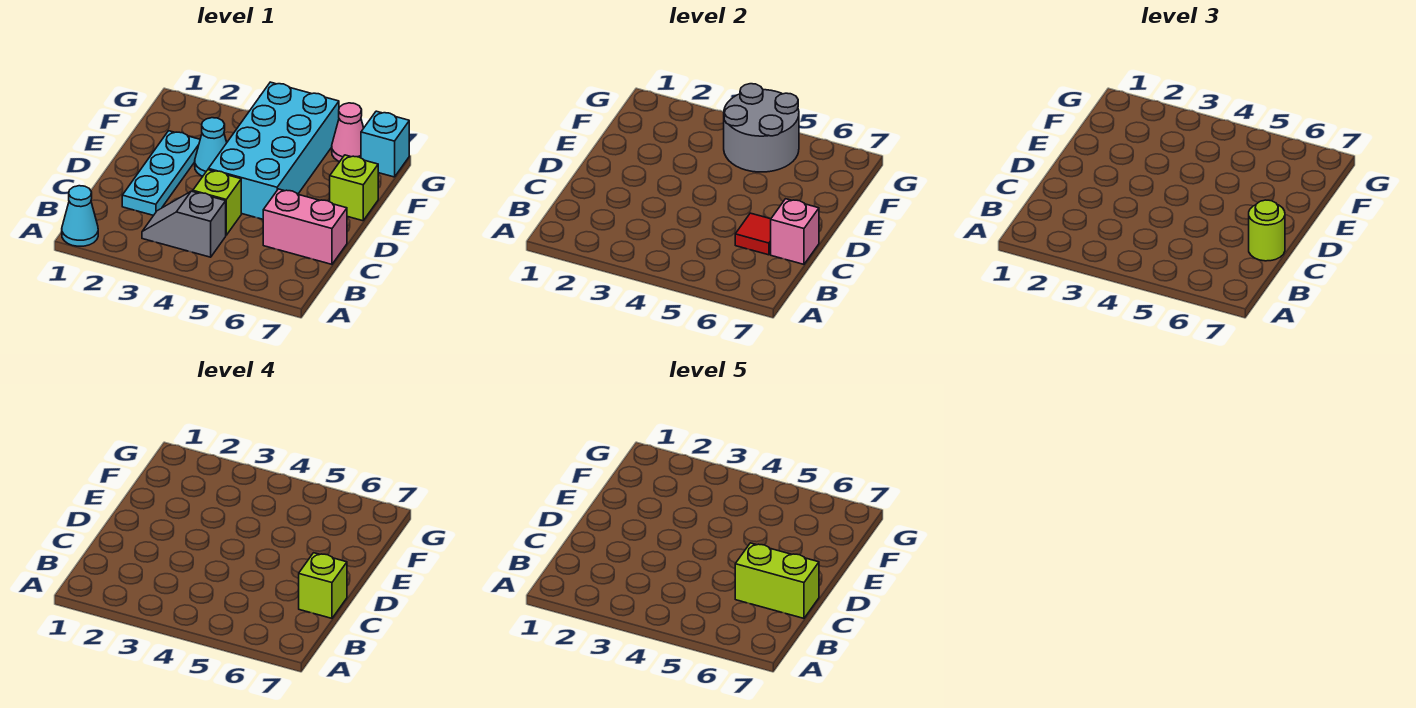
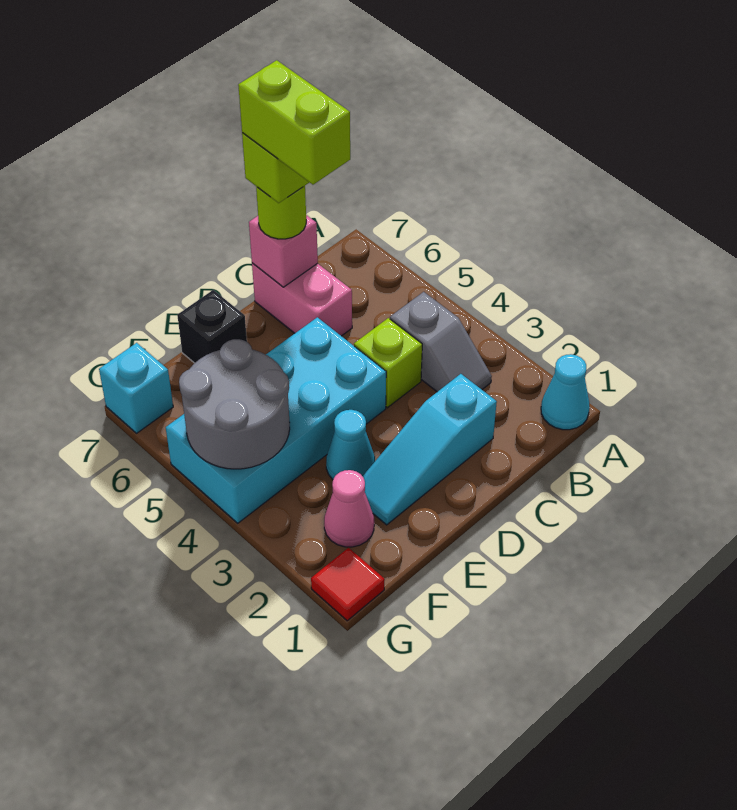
cyan plate C2:E2 level 1 -> cyan slope C2:E2 level 1 top C
red tile C6 level 2 -> red tile G1 level 1
lime brick E7 level 1 -> black brick E7 level 1
pink cone G6 level 1 -> pink cone F2 level 1

